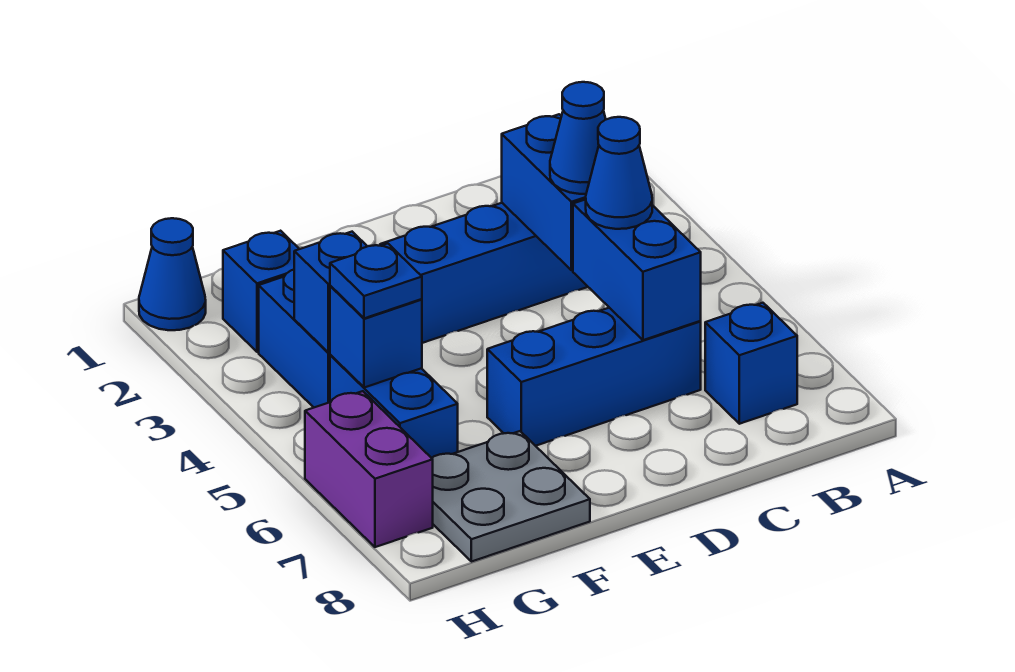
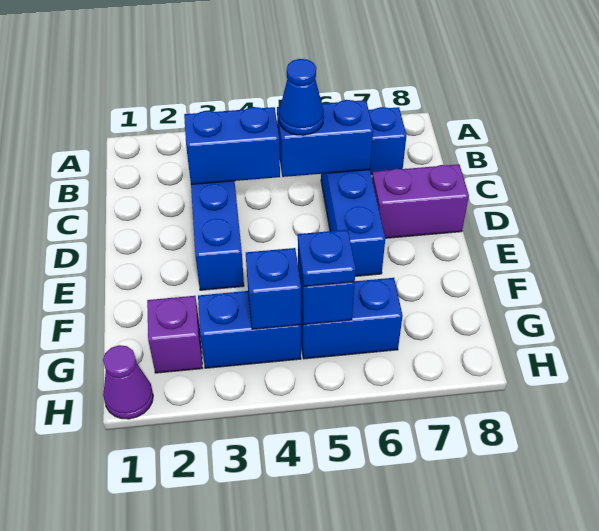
blue cone C4 level 3 -> none
grey plate F7:G8 level 1 -> none
blue brick G2 level 1 -> purple brick G2 level 1
blue cone H1 level 1 -> purple cone H1 level 1
purple brick H6:H7 level 1 -> purple brick D7:D8 level 1

